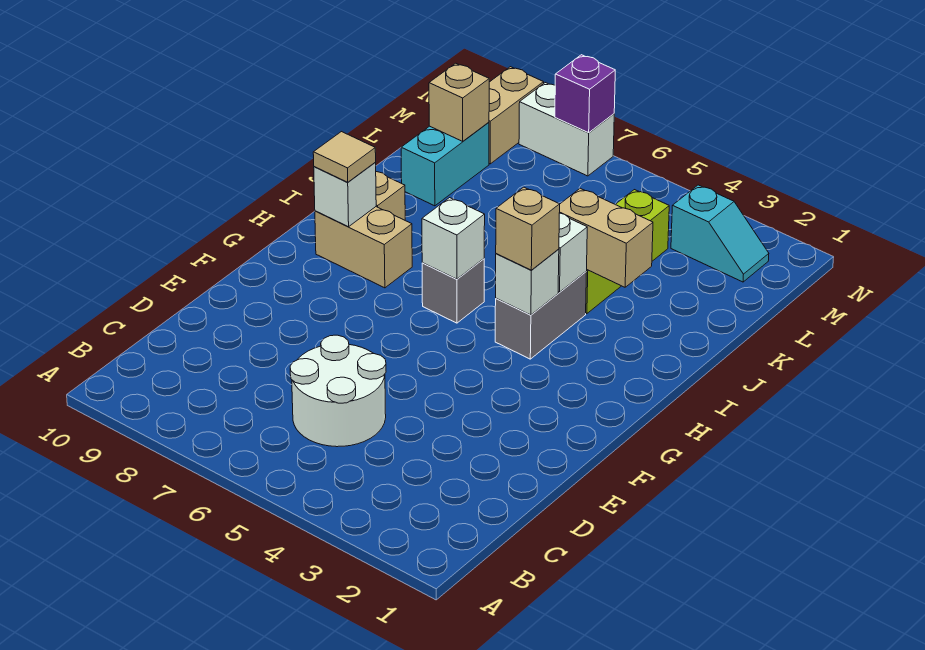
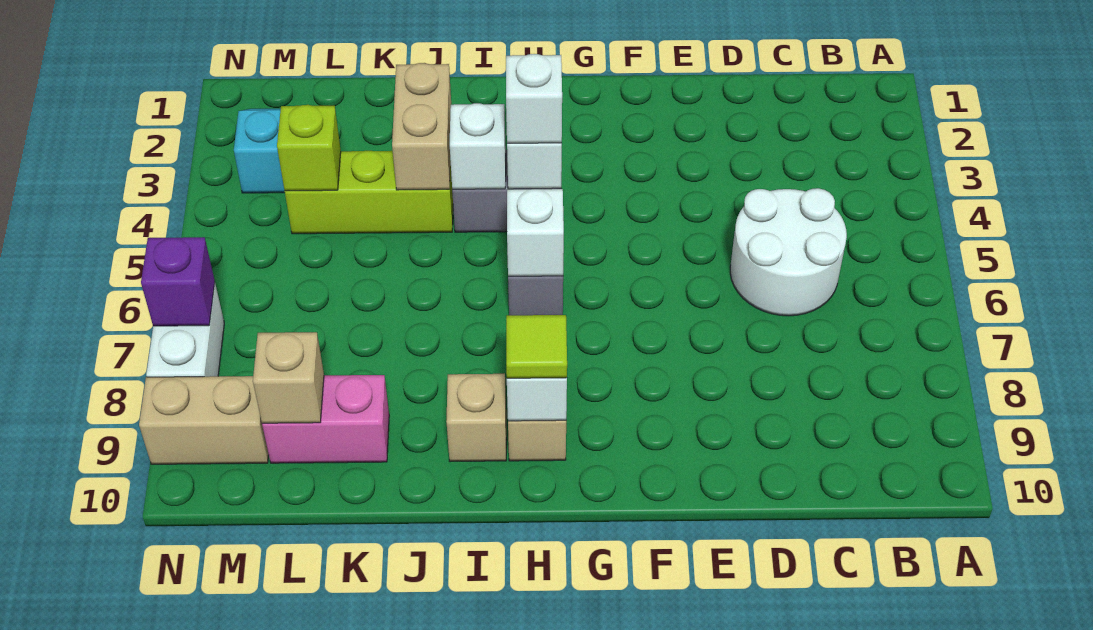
tan brick H4 level 3 -> white brick H4 level 3
tan tile H9 level 3 -> lime tile H9 level 3
cyan brick K9:L9 level 1 -> pink brick K9:L9 level 1
none -> lime brick L4 level 2

